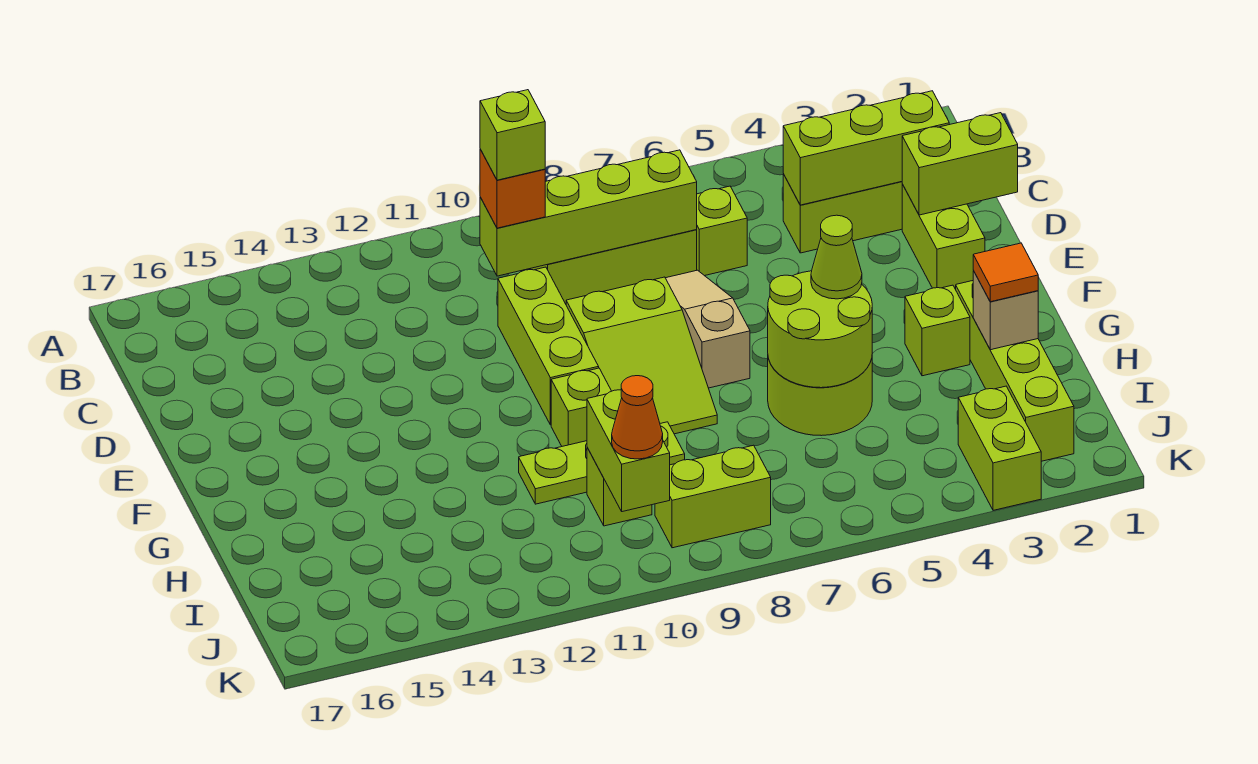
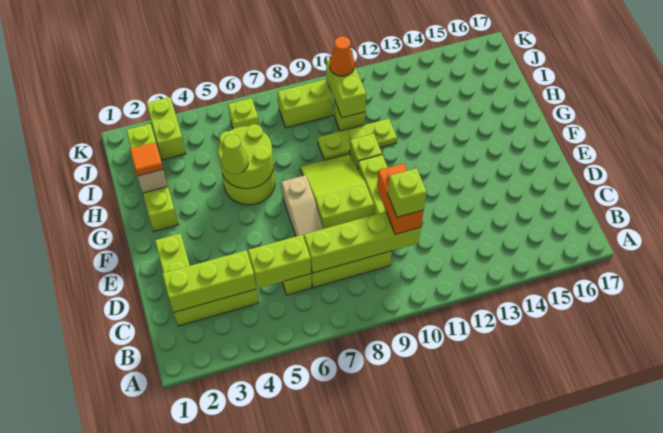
orange brick C10 level 3 -> orange brick C10:D10 level 3
lime brick D1:D2 level 2 -> lime brick C5:C6 level 2
lime brick G3 level 1 -> lime brick J6 level 1

